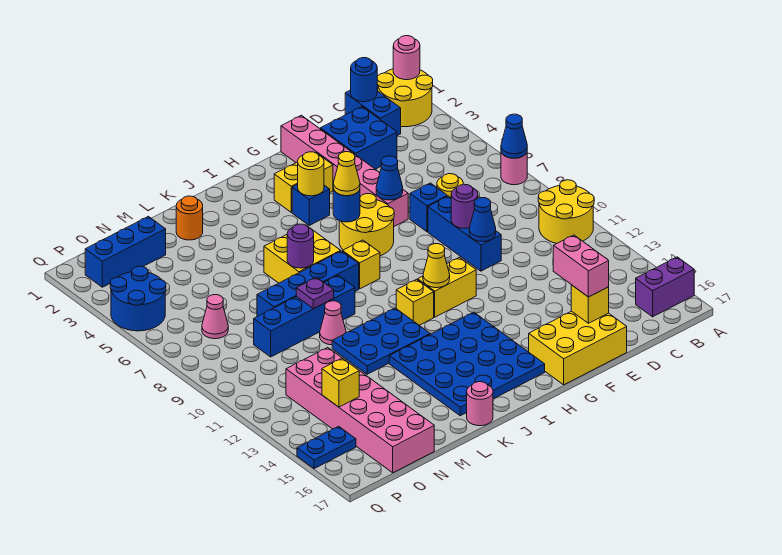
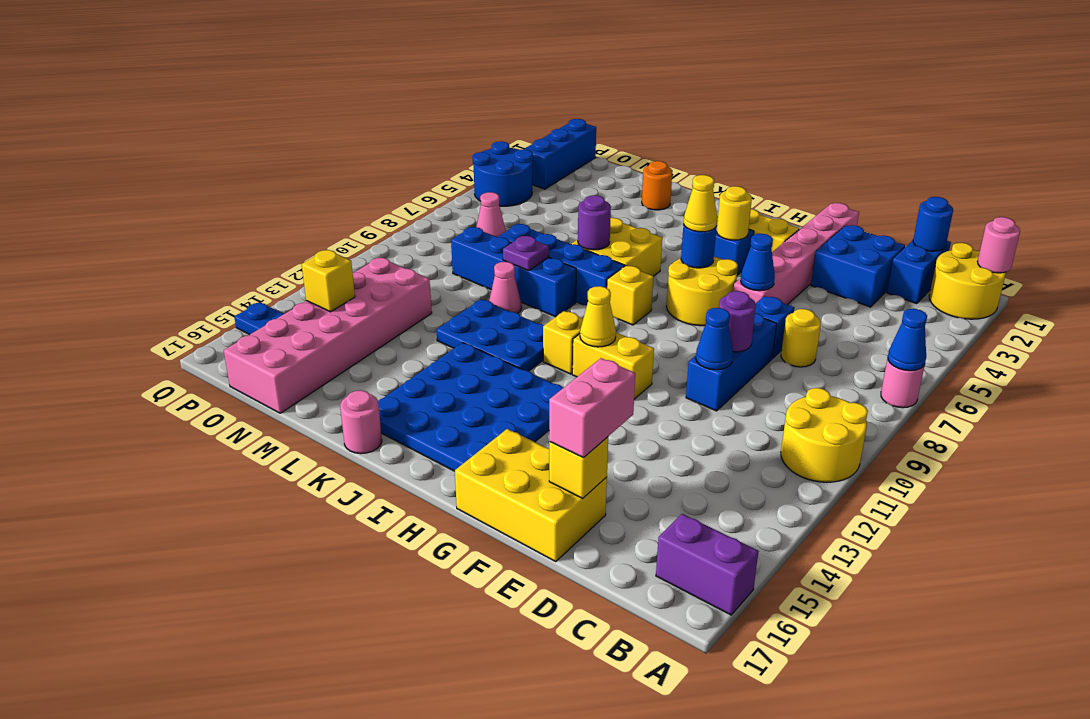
blue brick N2:P2 level 1 -> blue brick P1:P3 level 1

